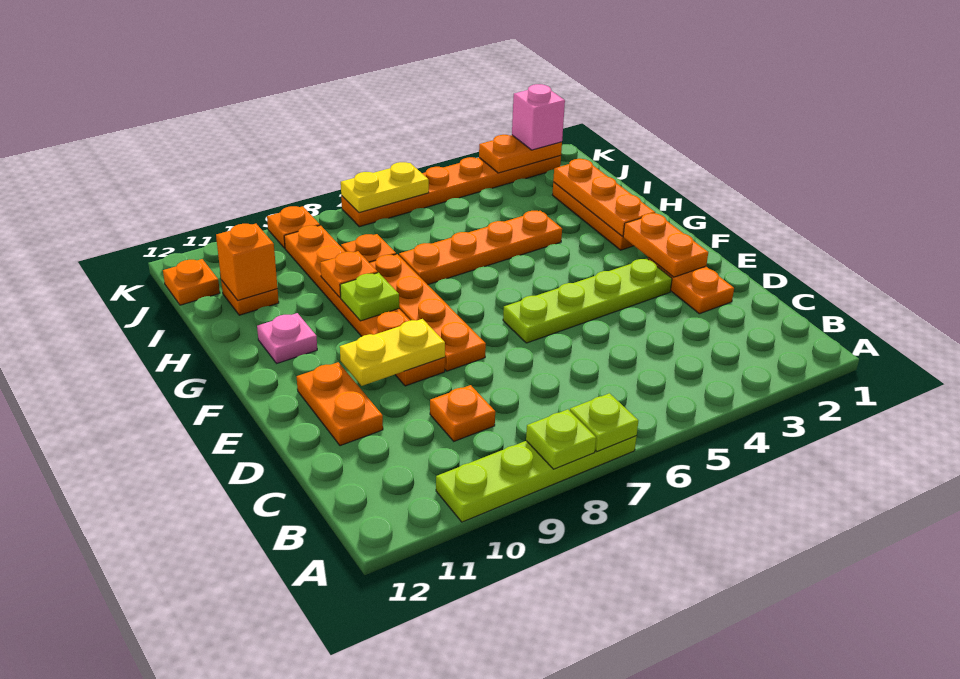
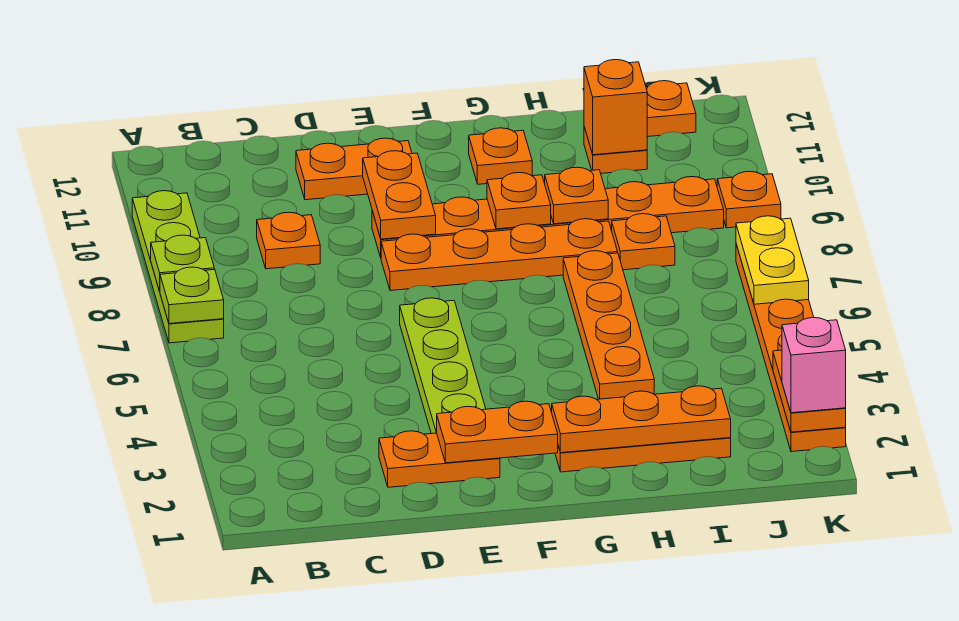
yellow plate E9:E10 level 2 -> orange plate E9:E10 level 2
lime plate G9 level 2 -> orange plate G9 level 2
pink plate G11 level 1 -> orange plate G11 level 1

